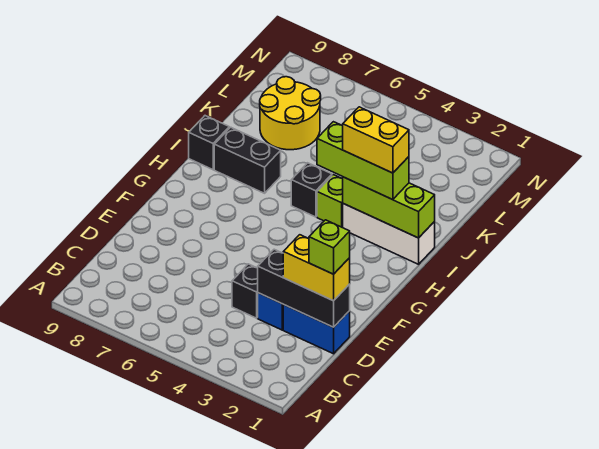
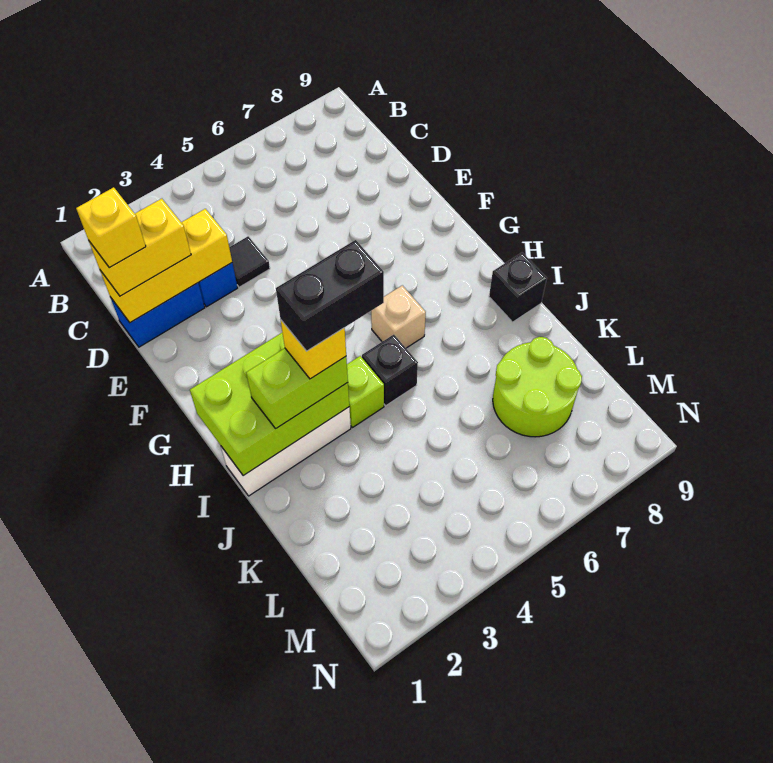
black brick D1:D3 level 2 -> yellow brick D1:D3 level 2
lime brick D1 level 4 -> yellow brick D1 level 4
black brick D4 level 1 -> black tile D4 level 1
none -> tan brick H6 level 1
lime brick I1:I3 level 2 -> lime brick H1:I3 level 2
lime brick I2:I4 level 3 -> lime brick I2:I3 level 3
yellow brick I2:I3 level 4 -> yellow brick I3 level 4
black brick I7:I8 level 1 -> black brick I3:I4 level 5
yellow round brick K7:L8 level 1 -> lime round brick K7:L8 level 1

